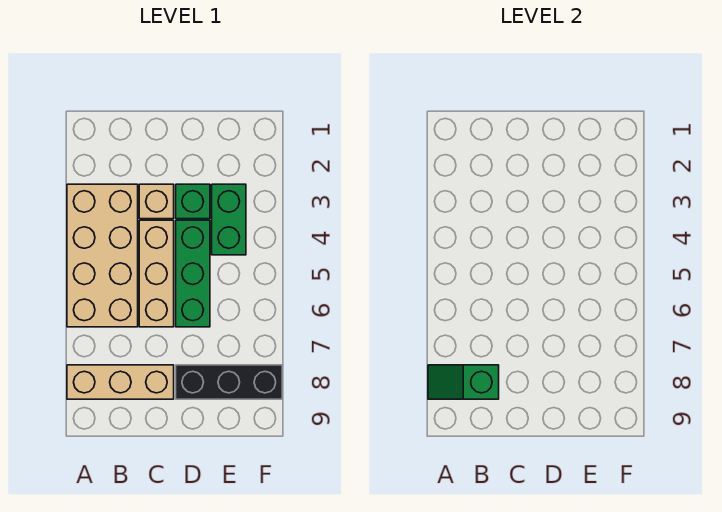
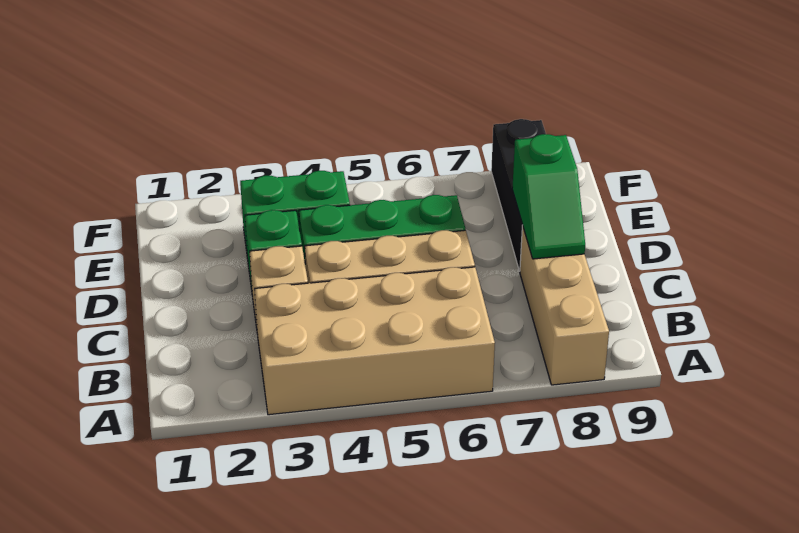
green slope A8:B8 level 2 top B -> green slope C8:D8 level 2 top D

